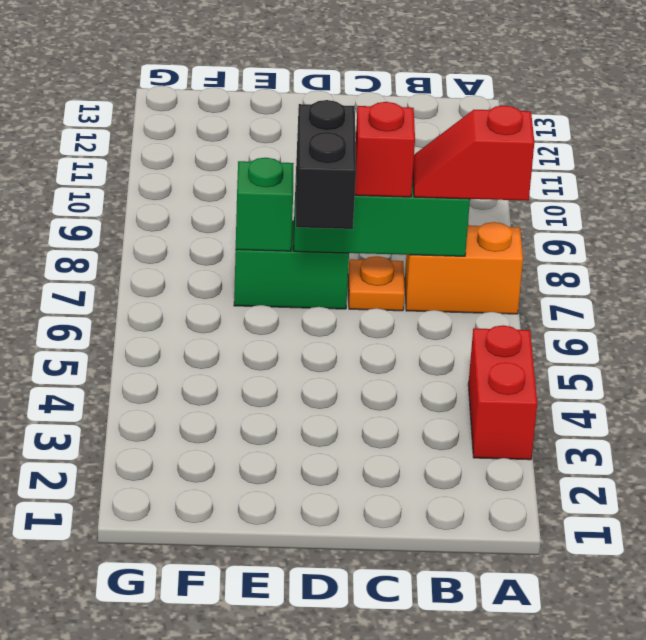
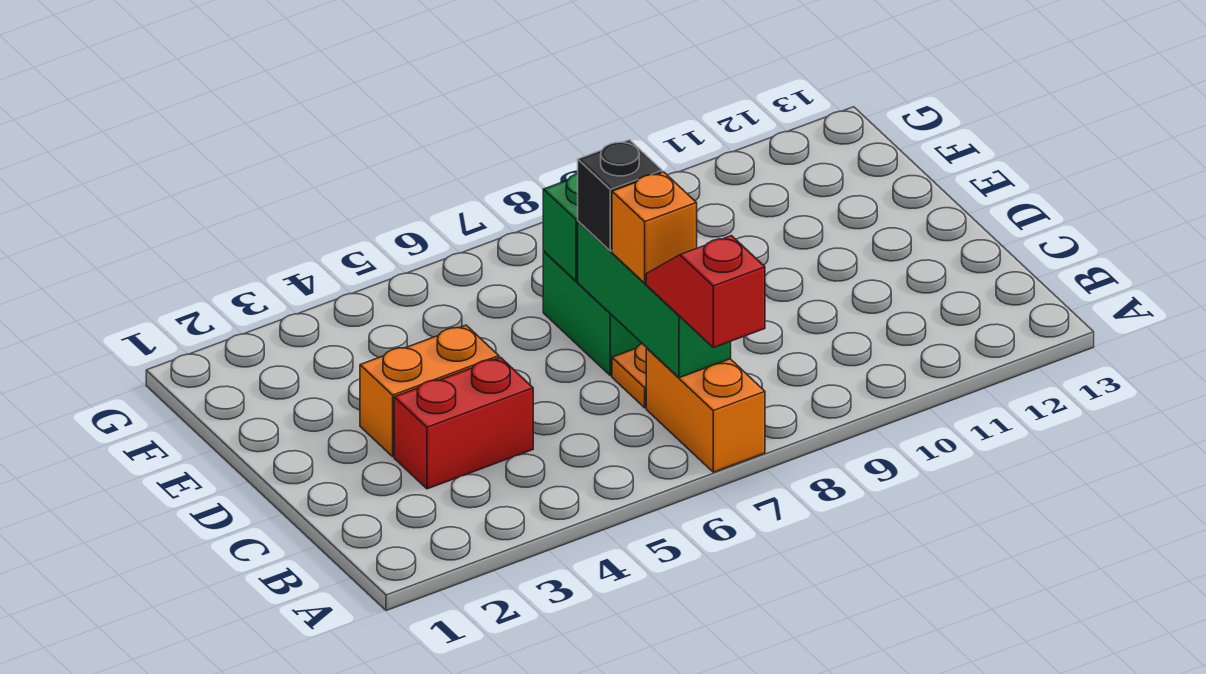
red brick A3:A4 level 1 -> red brick C3:C4 level 1
red brick C7 level 3 -> orange brick C7 level 3
none -> orange brick D3:D4 level 1
black brick D6:D7 level 3 -> black brick D7 level 3

